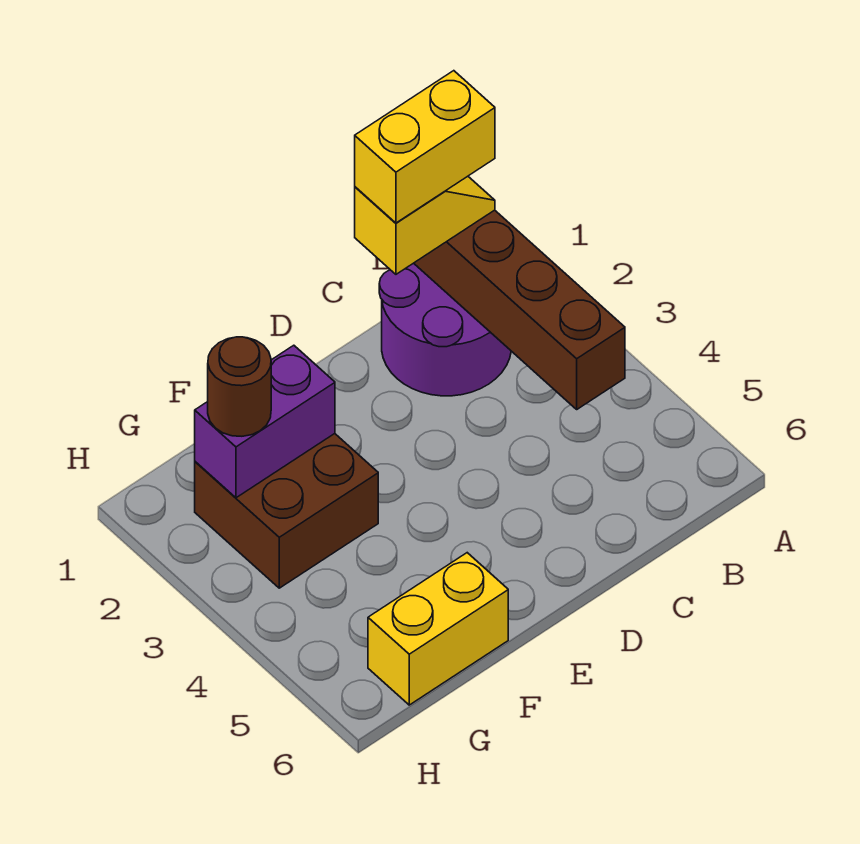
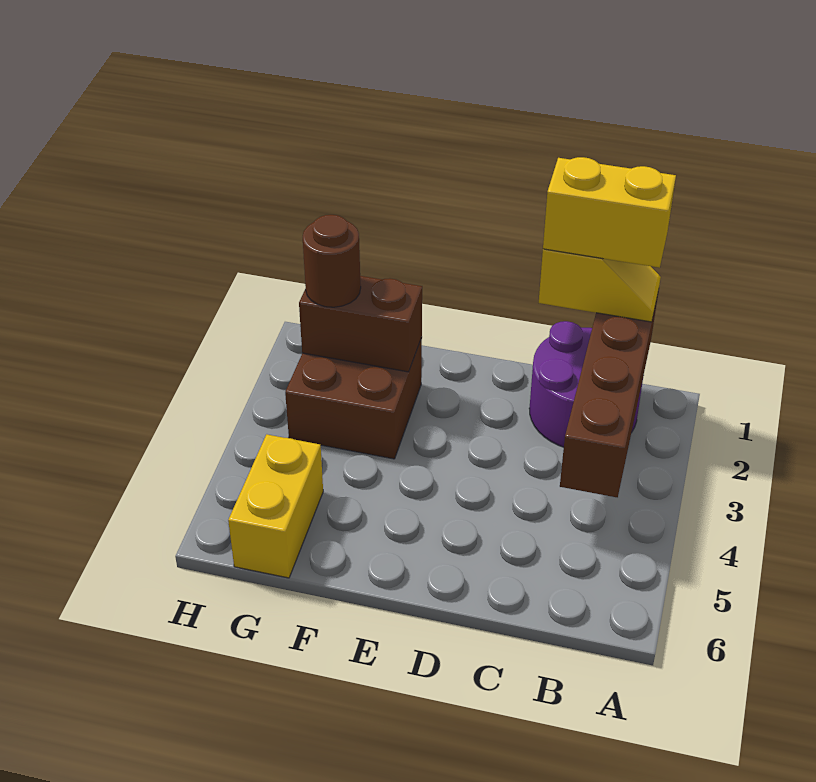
purple brick F2:G2 level 2 -> brown brick F2:G2 level 2
yellow brick F6:G6 level 1 -> yellow brick G5:G6 level 1

